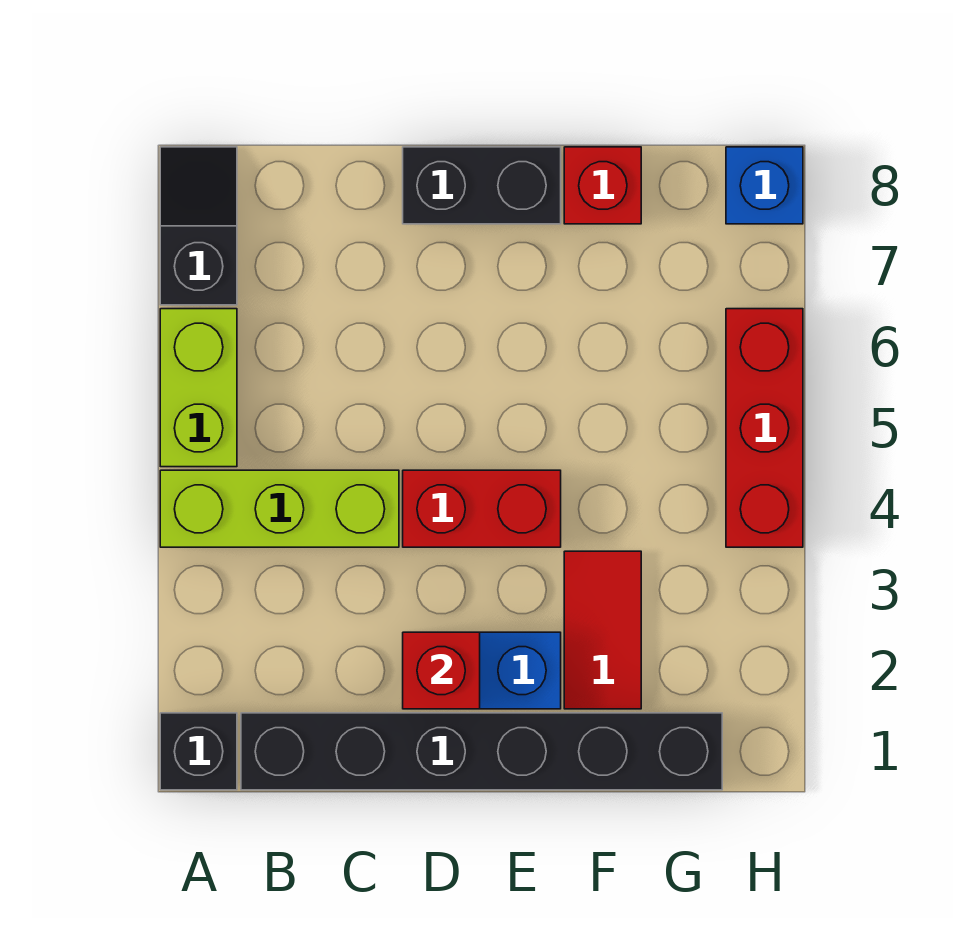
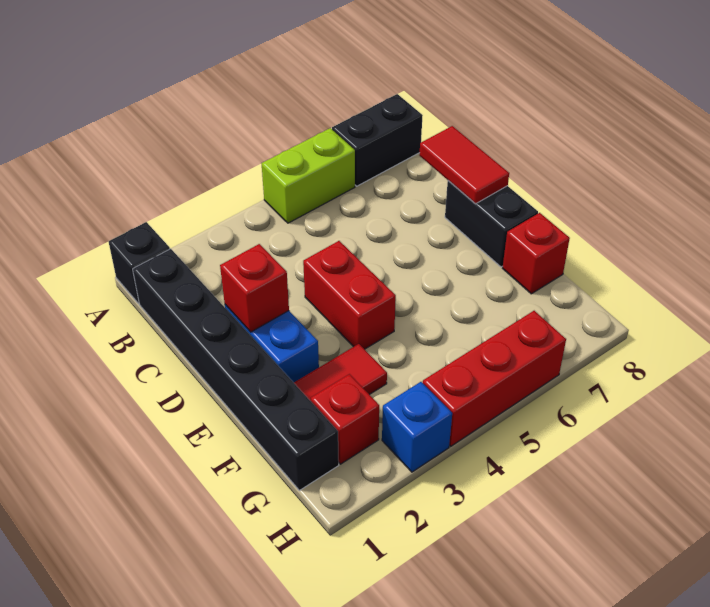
lime brick A4:C4 level 1 -> none
black slope A7:A8 level 1 top 7 -> black brick A7:A8 level 1
none -> red tile C8:D8 level 2
none -> red brick G2 level 1
blue brick H8 level 1 -> blue brick H3 level 1

